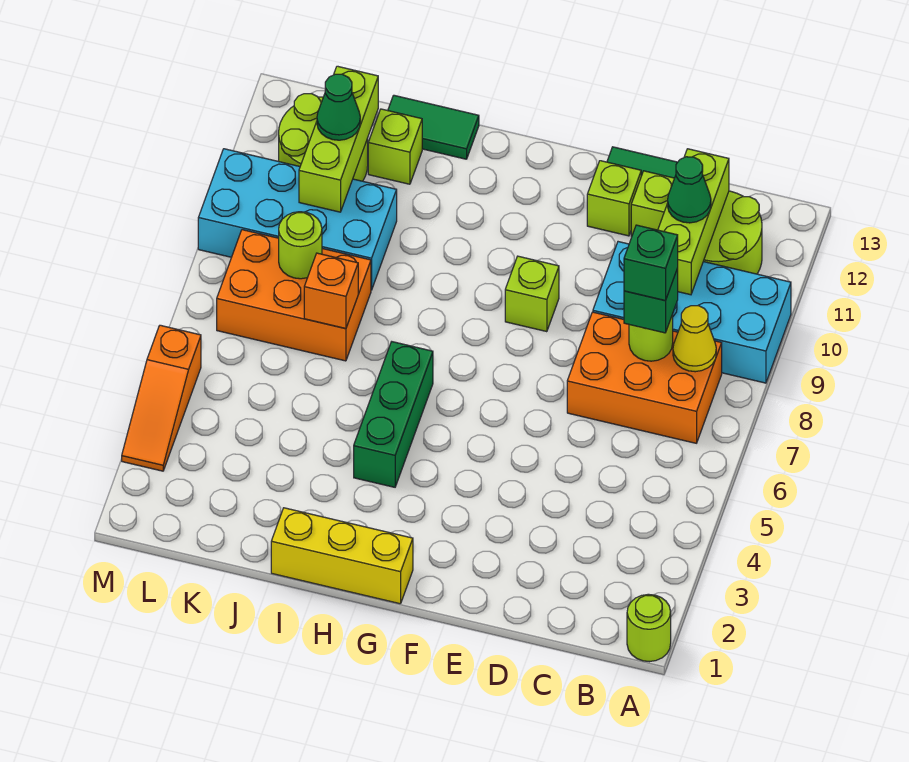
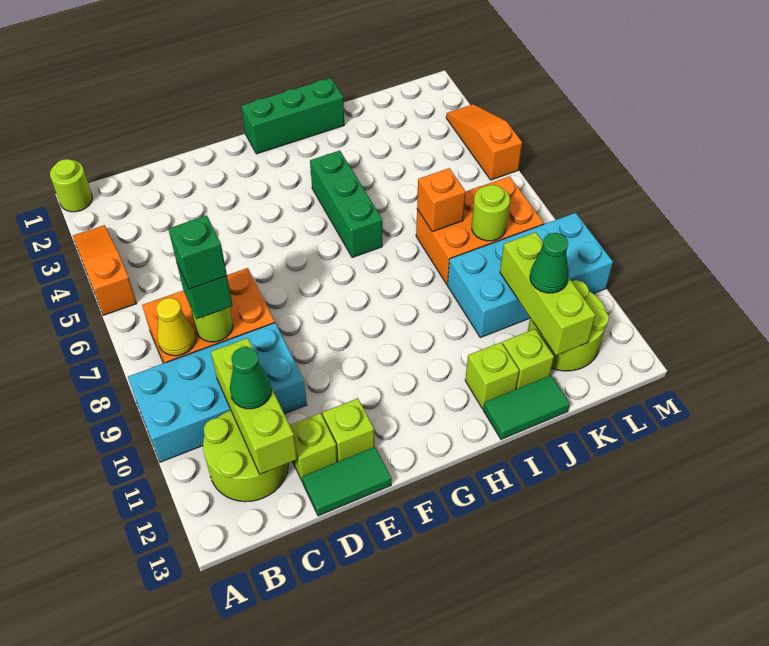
none -> orange slope A3:A5 level 1 top 5
lime brick F9 level 1 -> lime brick I12 level 1
yellow brick G1:I1 level 1 -> green brick G1:I1 level 1

